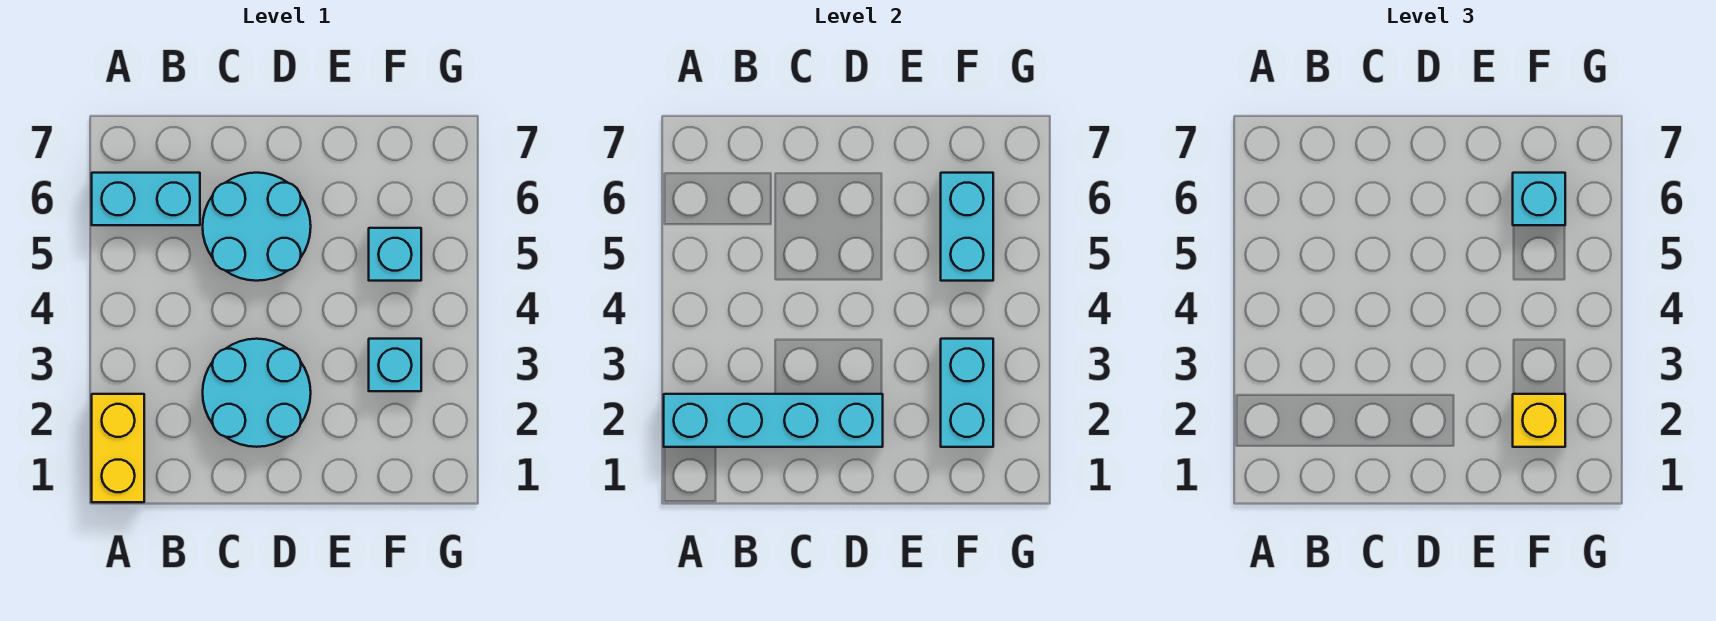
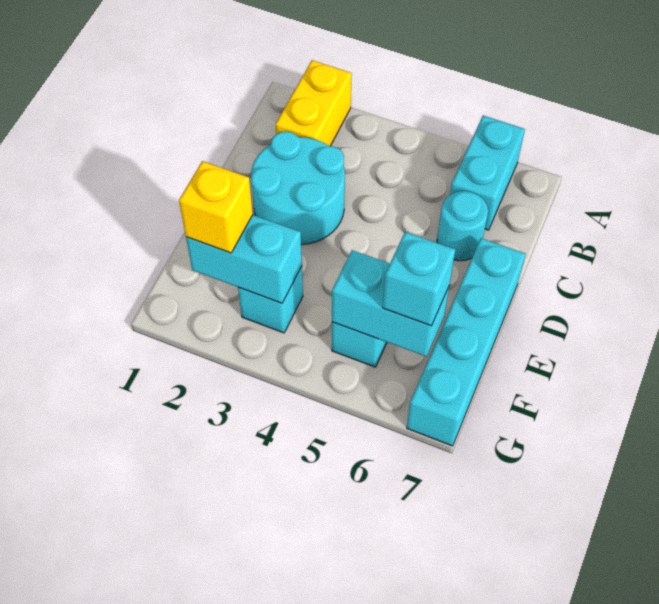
yellow brick A1:A2 level 1 -> yellow brick A2:B2 level 1
cyan brick A2:D2 level 2 -> cyan brick D7:G7 level 1
cyan round brick C5:D6 level 1 -> cyan round brick C6 level 1

